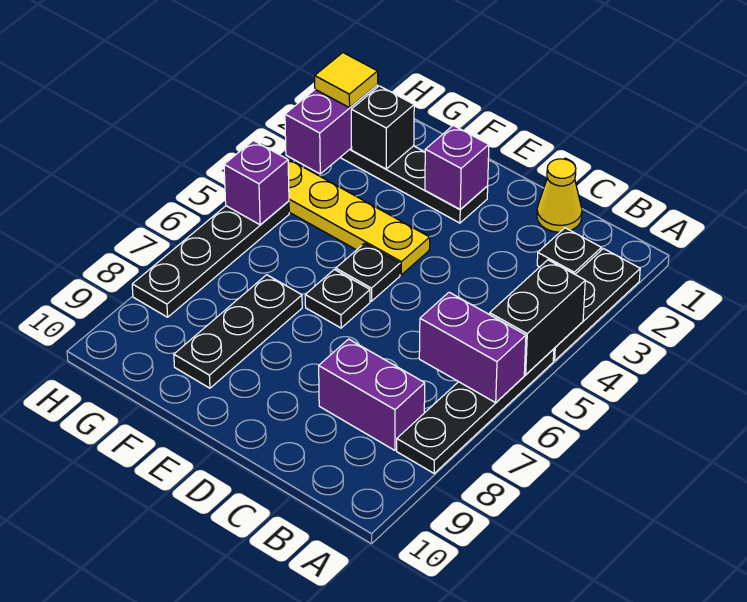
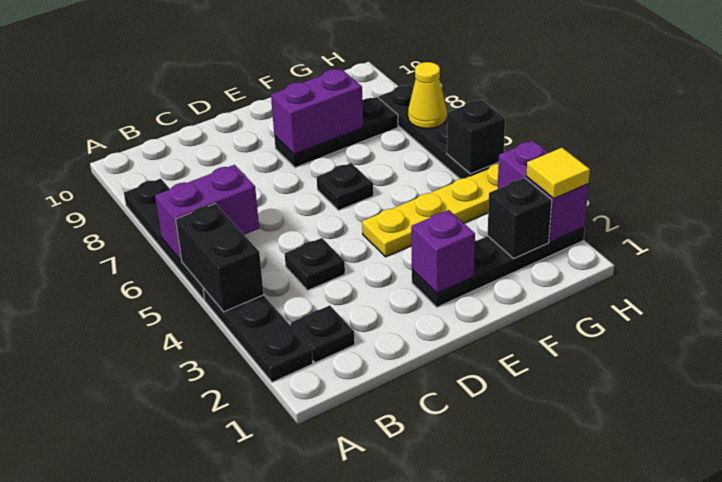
purple brick B8:C8 level 1 -> purple brick E8:F8 level 2
yellow cone C1 level 1 -> yellow cone H7 level 2
black plate E5 level 1 -> black plate C4 level 1
black plate F7:F9 level 1 -> black plate E8:G8 level 1
purple brick H5 level 2 -> black brick H5 level 2

